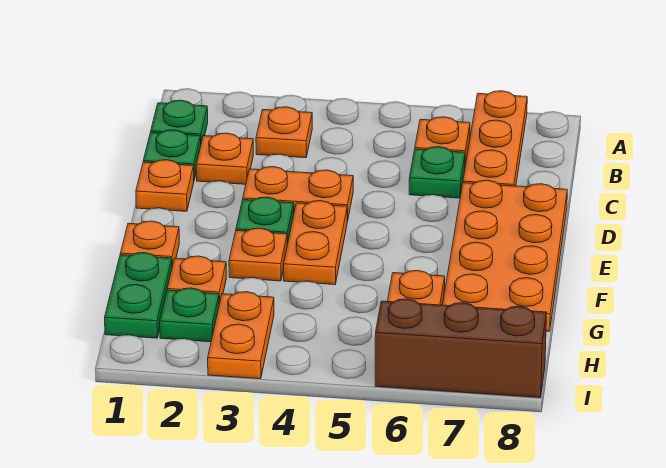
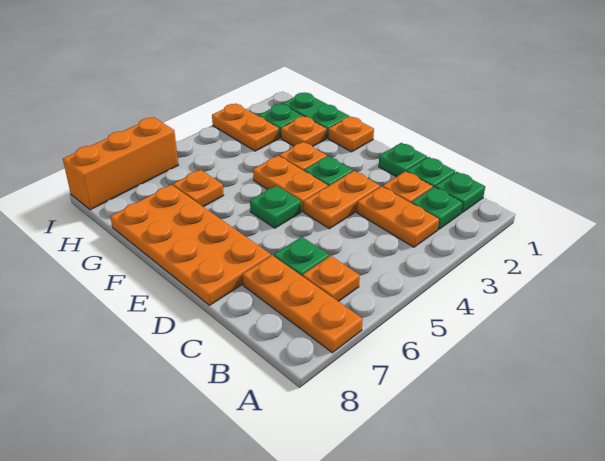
none -> green plate B2 level 1
orange plate B3 level 1 -> orange plate B3:C3 level 1
orange plate D1 level 1 -> green plate D1 level 1
none -> green plate E5 level 1
brown brick I6:I8 level 1 -> orange brick I6:I8 level 1

